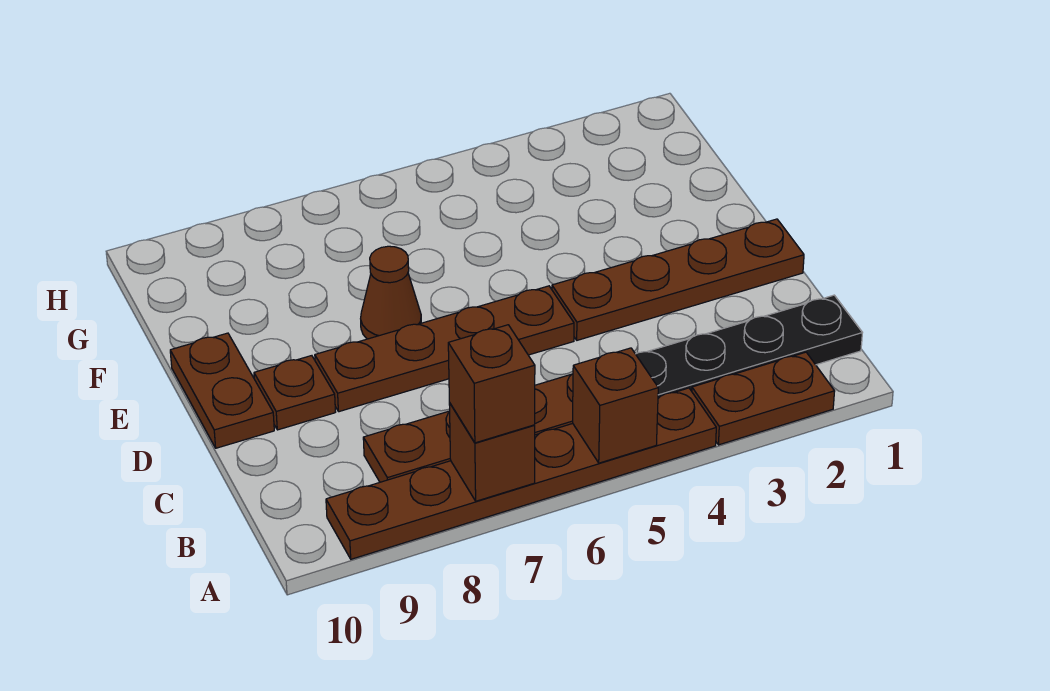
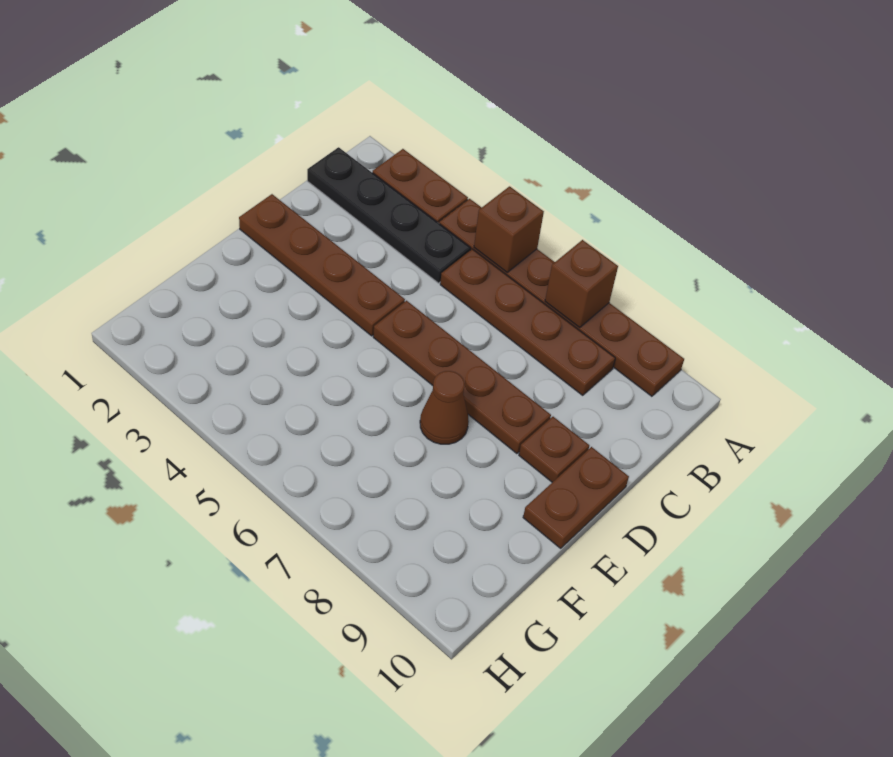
brown brick A7 level 3 -> none

